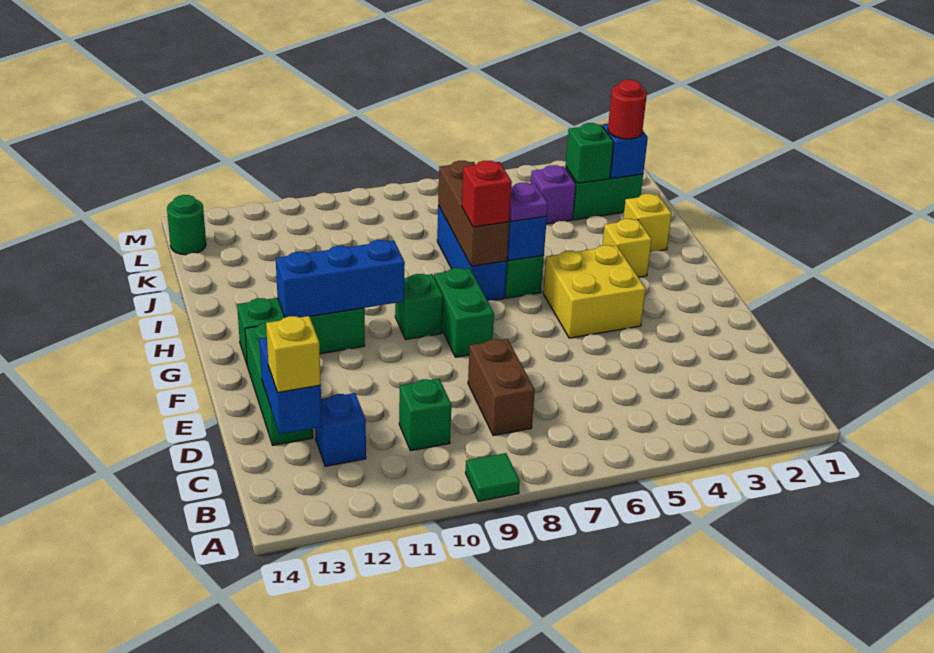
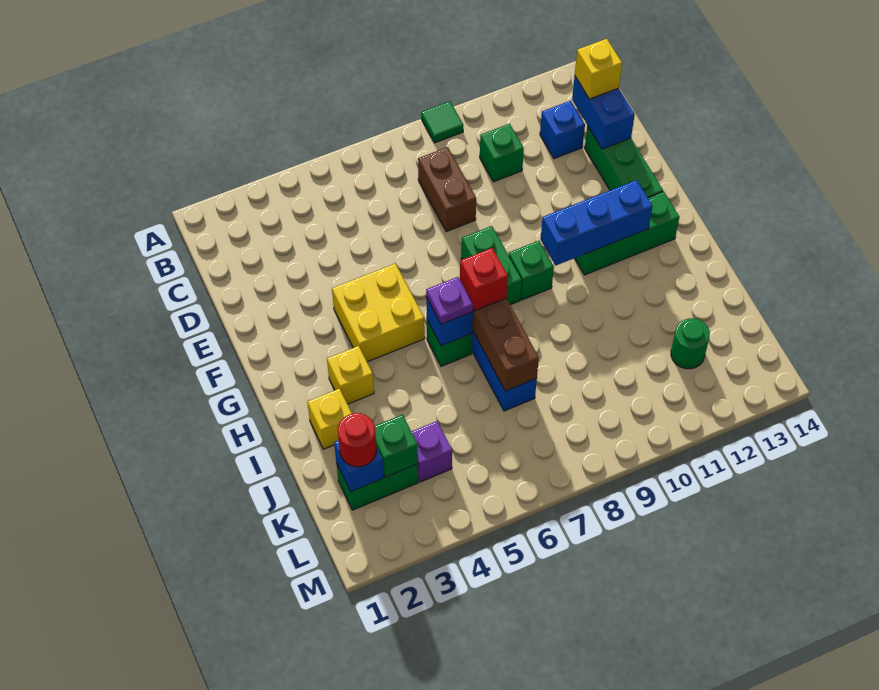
green round brick L14 level 1 -> green round brick K12 level 1

